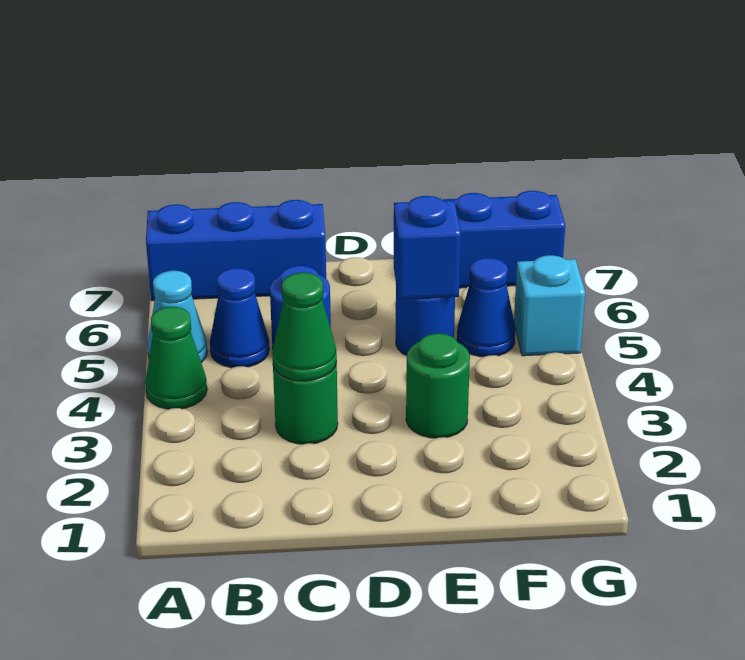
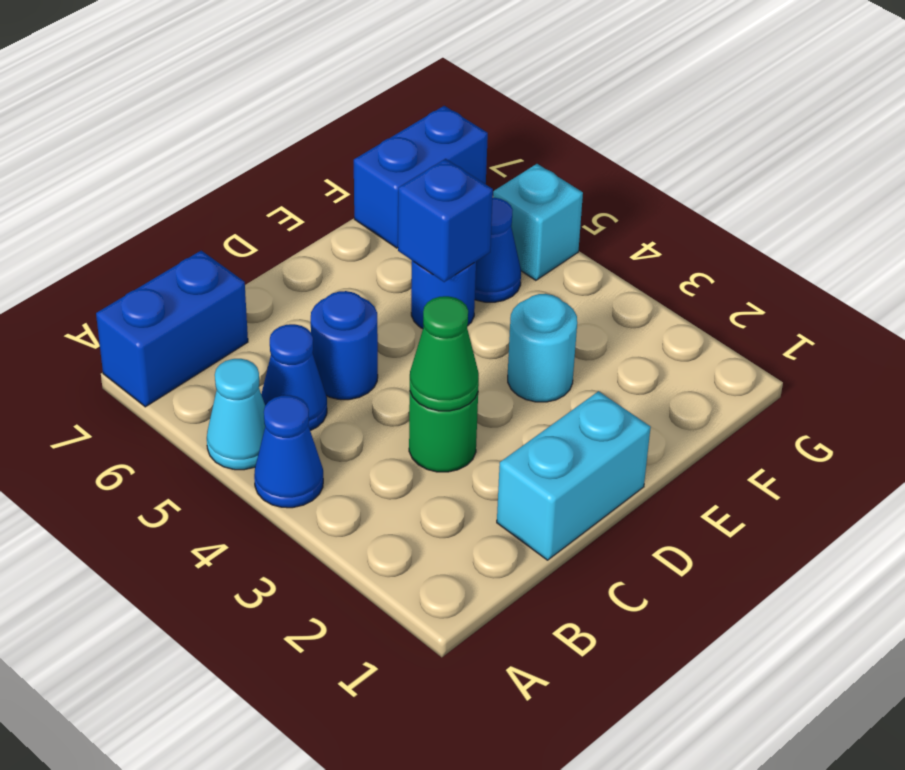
green cone A4 level 1 -> blue cone A4 level 1
blue brick A7:C7 level 1 -> blue brick A7:B7 level 1
none -> cyan brick C1:D1 level 1
green round brick E3 level 1 -> cyan round brick E3 level 1

